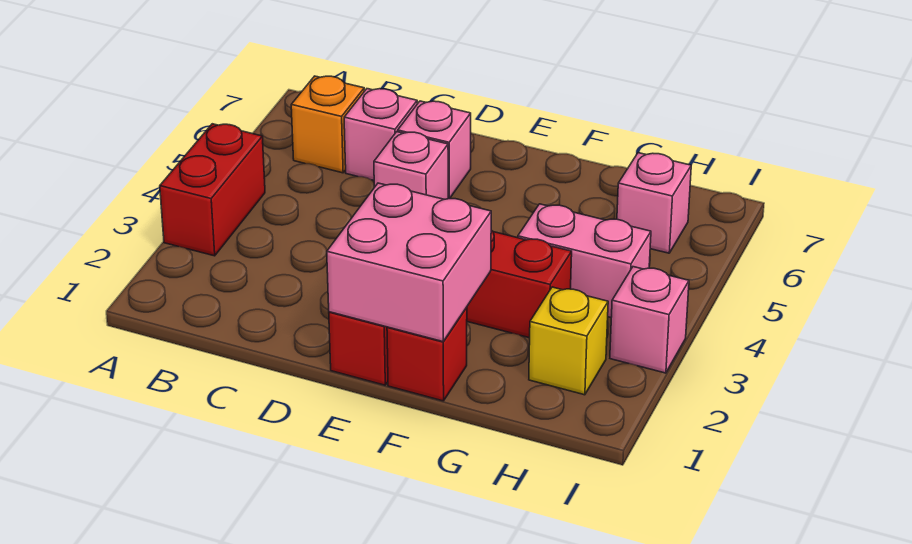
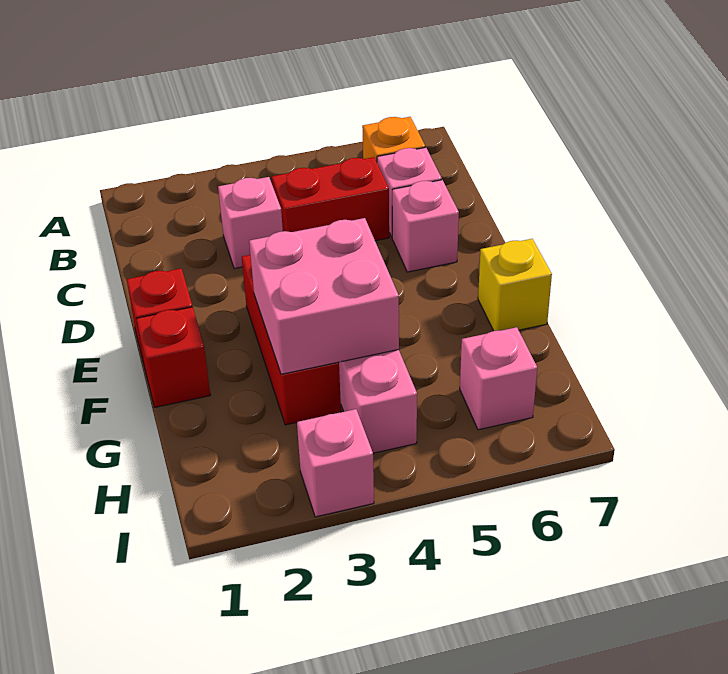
red brick A3:A4 level 1 -> red brick C4:C5 level 1
pink brick D5 level 1 -> pink brick C3 level 1
pink brick E1:F2 level 2 -> pink brick F3:G4 level 2
yellow brick H2 level 1 -> yellow brick F7 level 1

